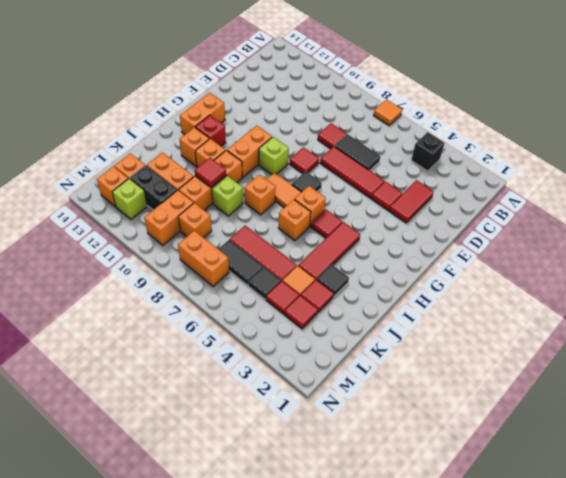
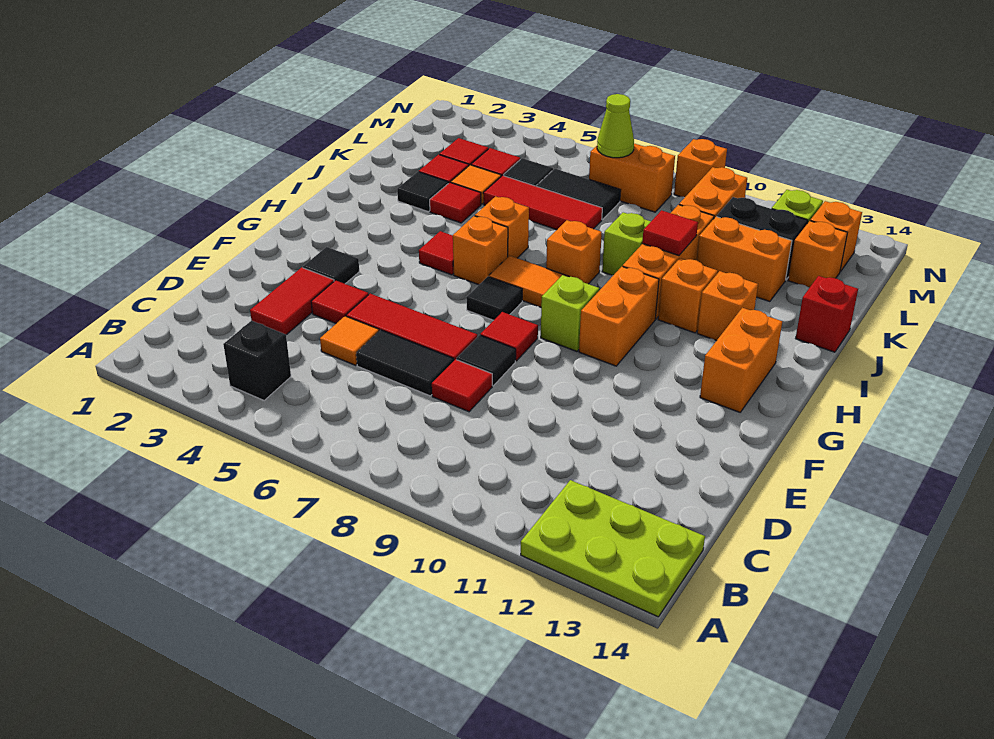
orange tile A7 level 1 -> orange tile D5 level 1
none -> lime plate A12:B14 level 1
none -> black tile E8 level 1
none -> black tile F3 level 1
red tile H4:J4 level 1 -> red tile J4 level 1
red brick H12 level 1 -> red brick J14 level 1
orange brick L9 level 1 -> orange brick N9 level 1
none -> lime cone M7 level 2

